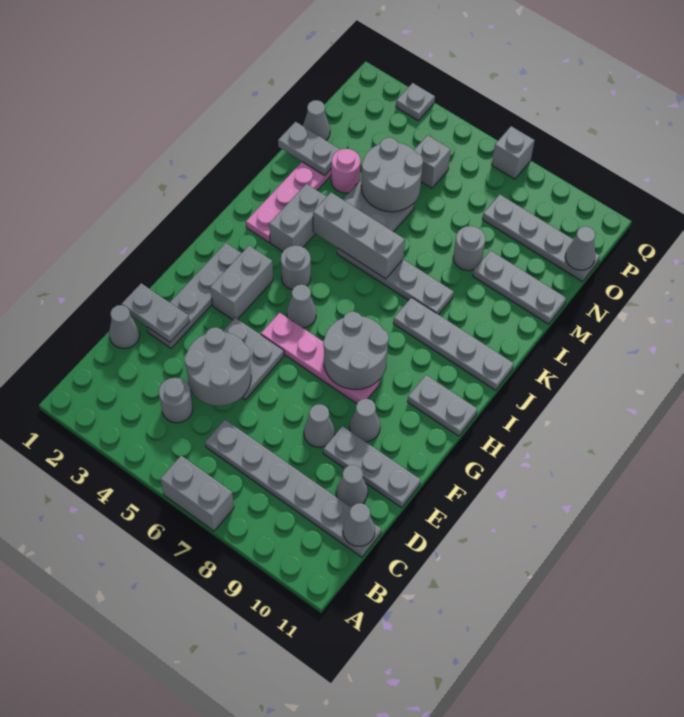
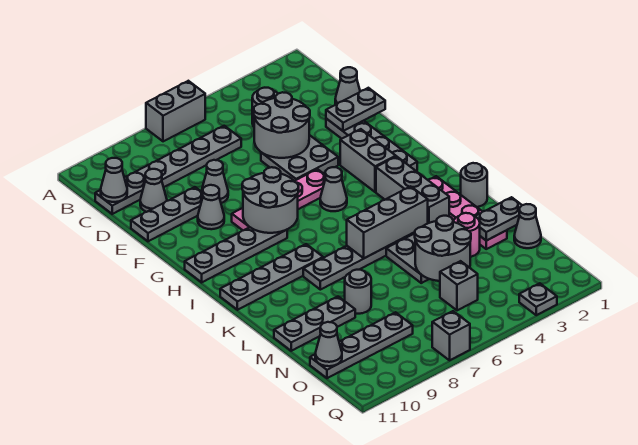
grey plate H10:H11 level 1 -> grey plate H8:H11 level 1
grey round brick I4 level 1 -> grey round brick K1 level 1
grey brick J3:K3 level 1 -> grey brick I3:K3 level 1

